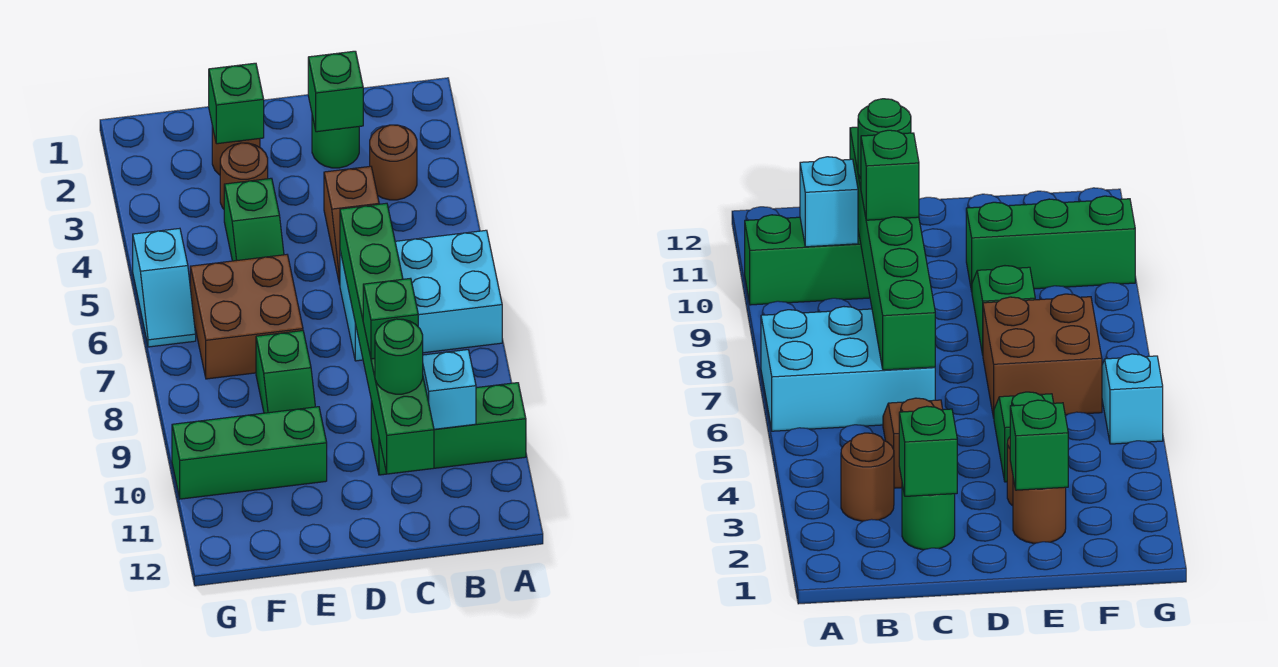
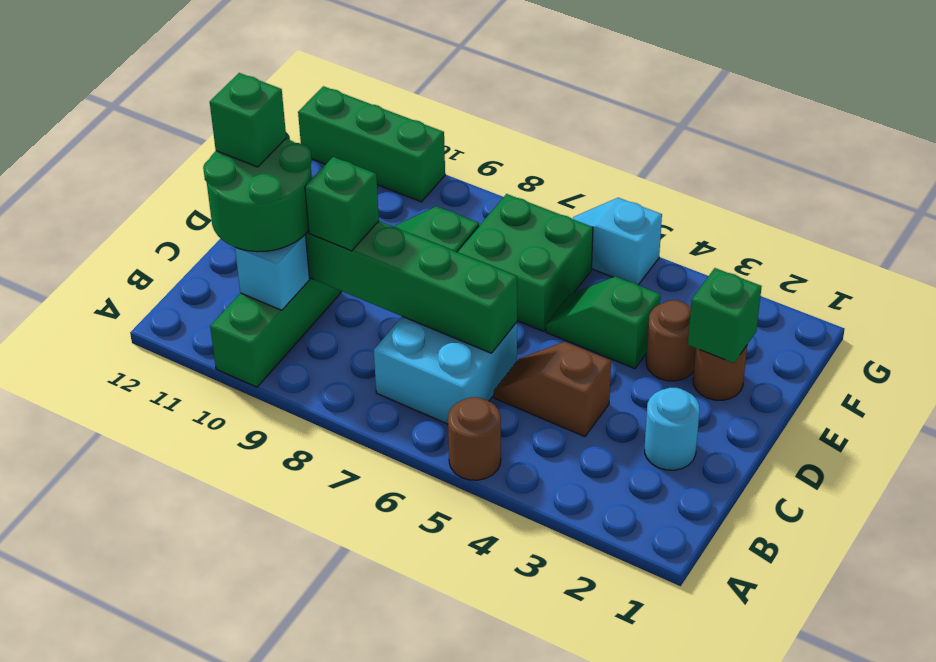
cyan brick A6:C7 level 1 -> cyan brick B6:C7 level 1
brown round brick B3 level 1 -> brown round brick A5 level 1
green round brick C2 level 1 -> cyan round brick C2 level 1
green brick C2 level 2 -> green brick C11 level 4
green round brick C10 level 3 -> green round brick B10:C11 level 3
brown brick E6:F7 level 1 -> green brick E6:F7 level 1
green brick E10:G10 level 1 -> green brick G10:G12 level 1

